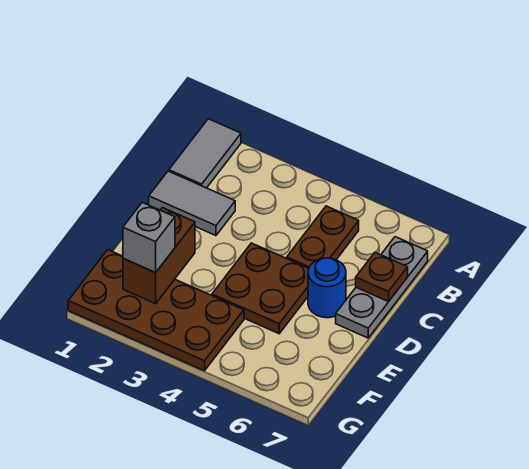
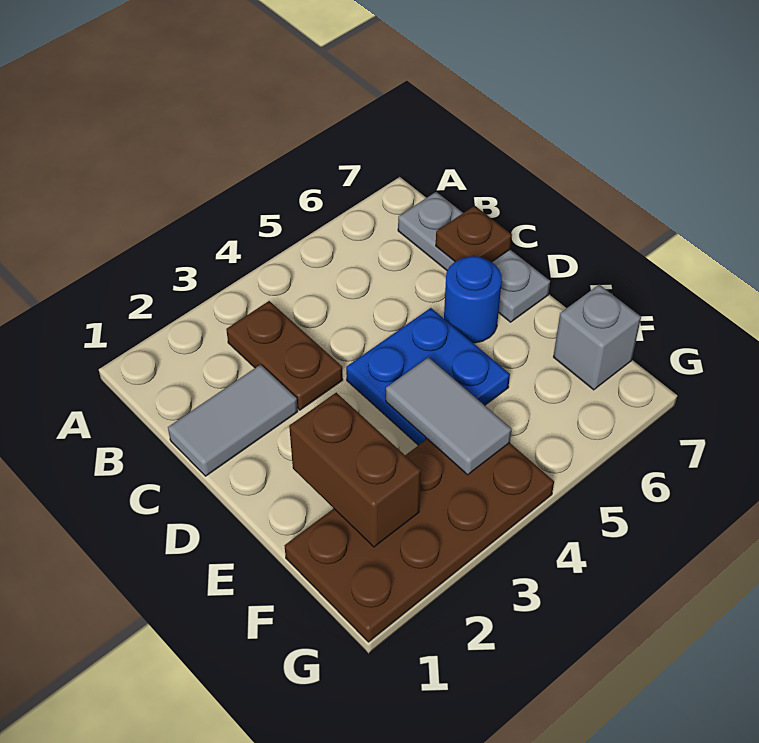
grey tile A1:B1 level 1 -> grey tile E4:F4 level 2
brown plate B5:C5 level 1 -> brown plate B3:C3 level 1
brown plate D4:E5 level 1 -> blue plate D4:E5 level 1
grey brick F2 level 3 -> grey brick F7 level 1

